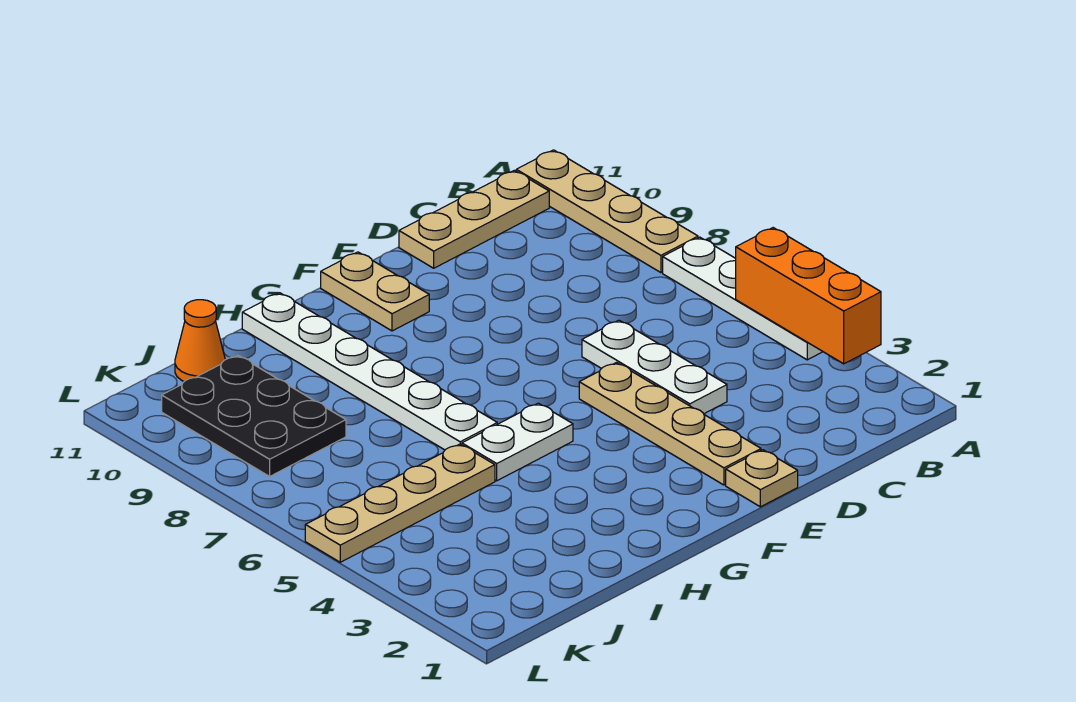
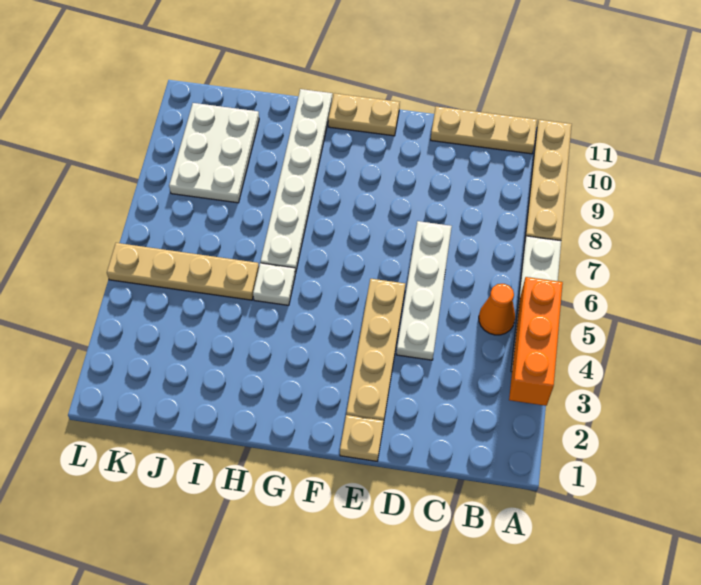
white plate D4:D6 level 1 -> white plate D4:D7 level 1
tan plate F10:F11 level 1 -> tan plate F11:G11 level 1
white plate G5:H5 level 1 -> white plate H5 level 1
black plate J8:K10 level 1 -> white plate J8:K10 level 1
orange cone J11 level 1 -> orange cone B5 level 1

